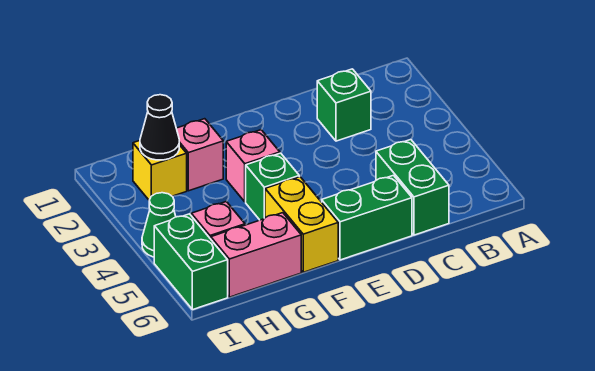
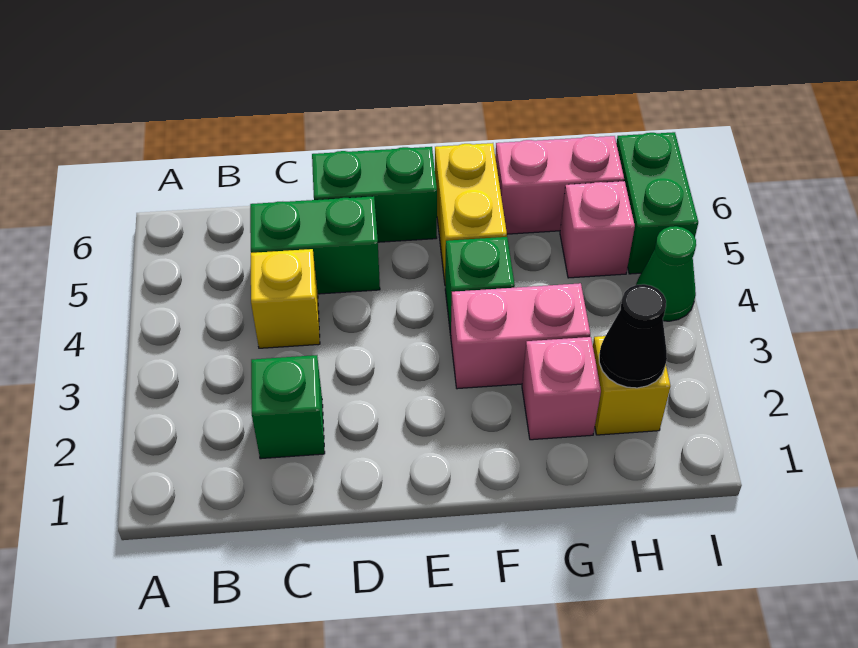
none -> yellow brick C4 level 1
green brick C5:C6 level 1 -> green brick C5:D5 level 1
pink brick F3 level 1 -> pink brick F3:G3 level 1

